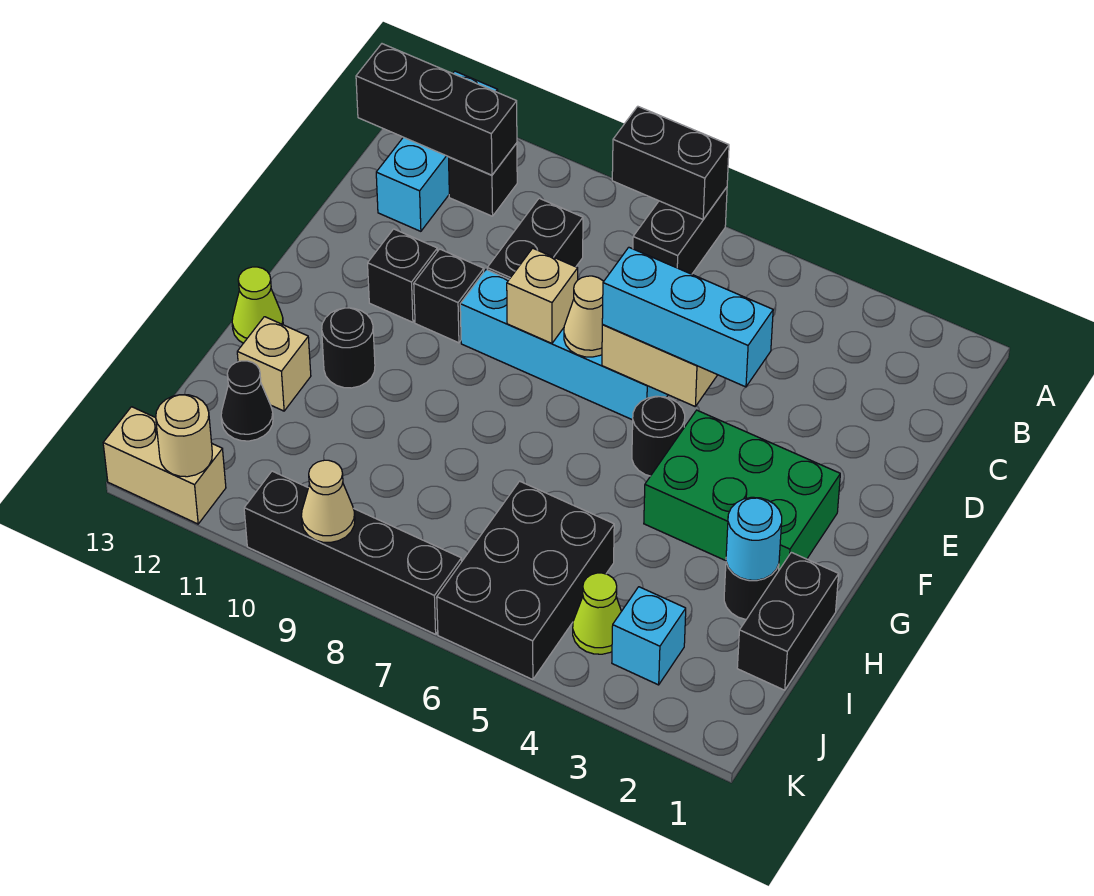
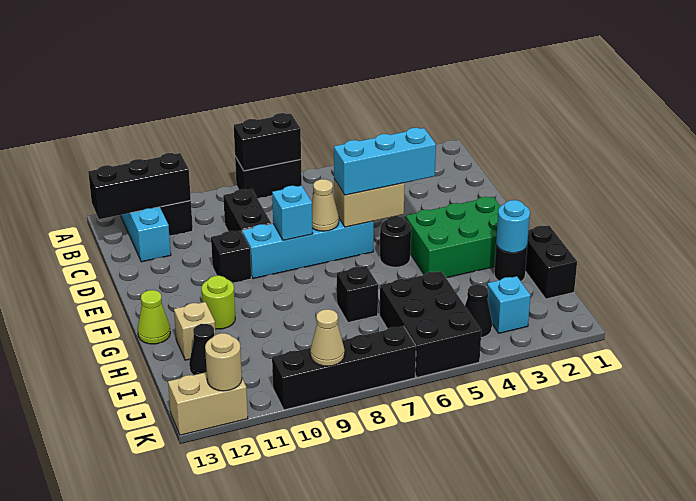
black brick A7:B7 level 1 -> black brick A7:A8 level 1
tan brick E8 level 2 -> cyan brick E8 level 2
black brick E11 level 1 -> black brick H7 level 1
black round brick G11 level 1 -> lime round brick G11 level 1
lime cone J4 level 1 -> black cone J4 level 1

